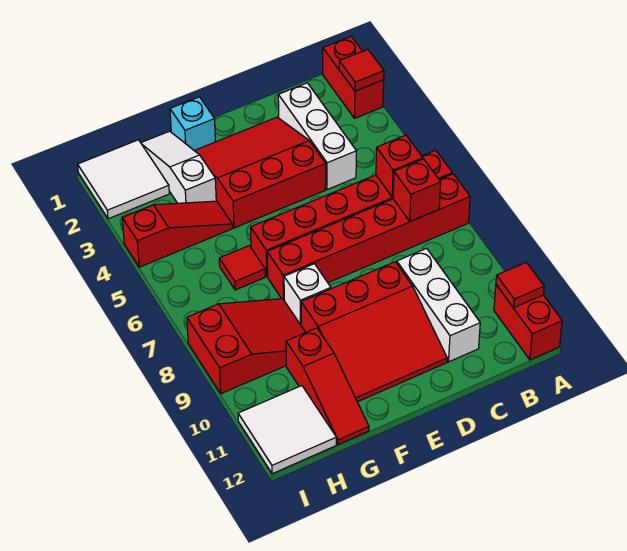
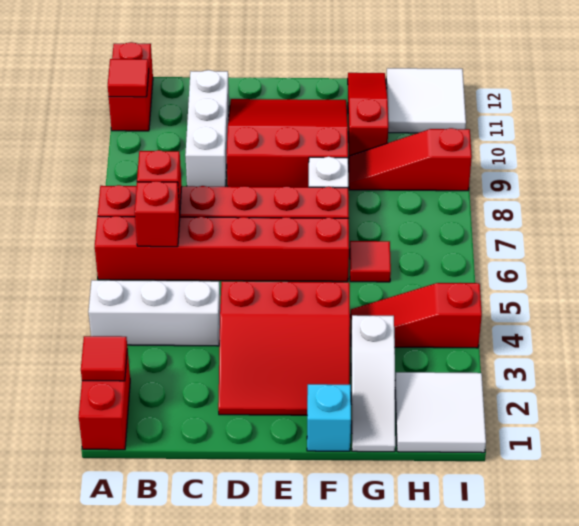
white brick C2:C4 level 1 -> white brick A4:C4 level 1
red slope G8:I9 level 1 top I -> red slope G9:I9 level 1 top I

